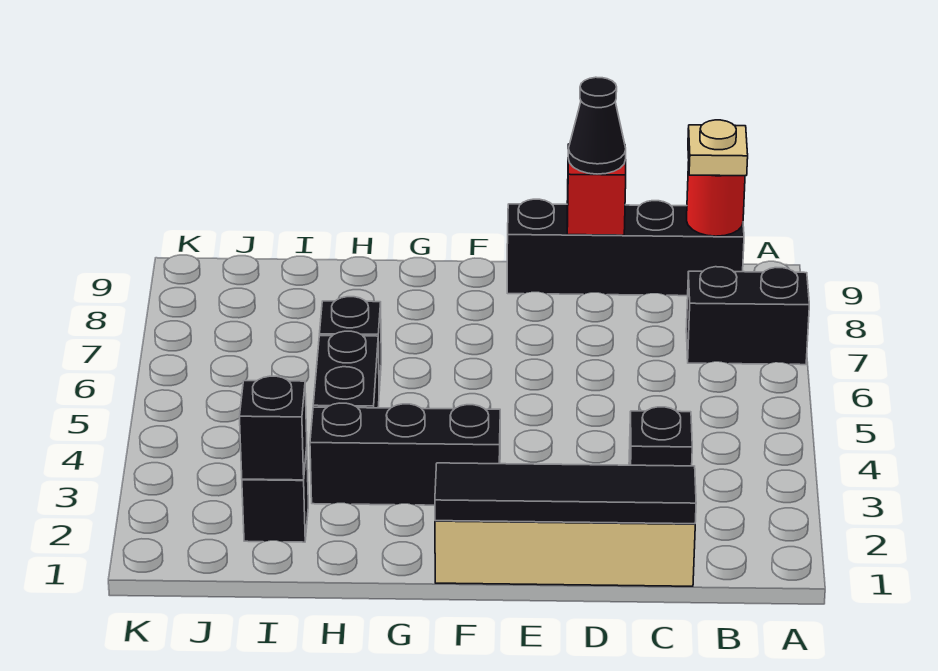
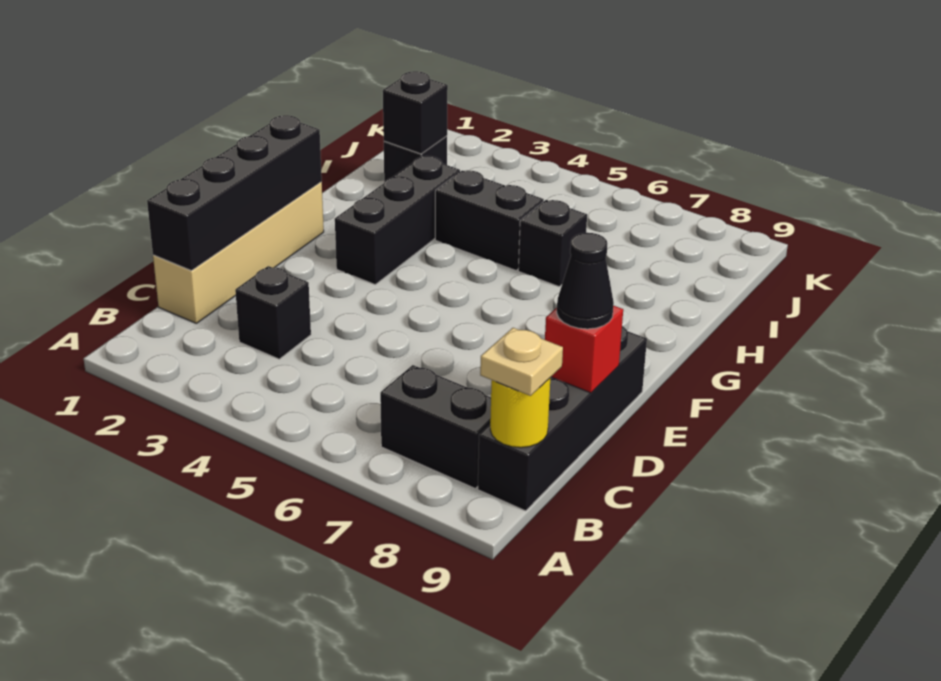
black brick A7:B7 level 1 -> black brick B7:B8 level 1
red round brick B9 level 2 -> yellow round brick B9 level 2
black tile C1:F1 level 2 -> black brick C1:F1 level 2

